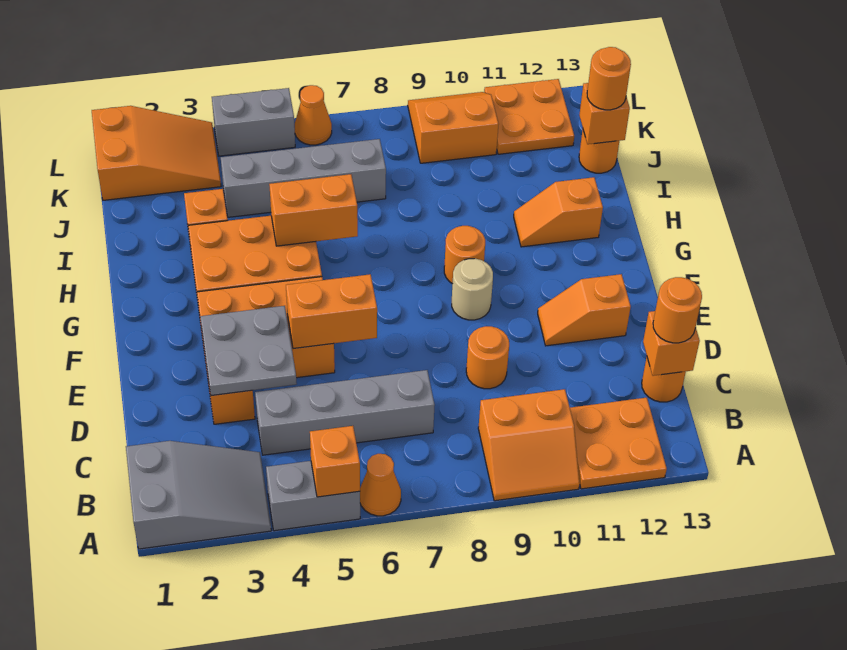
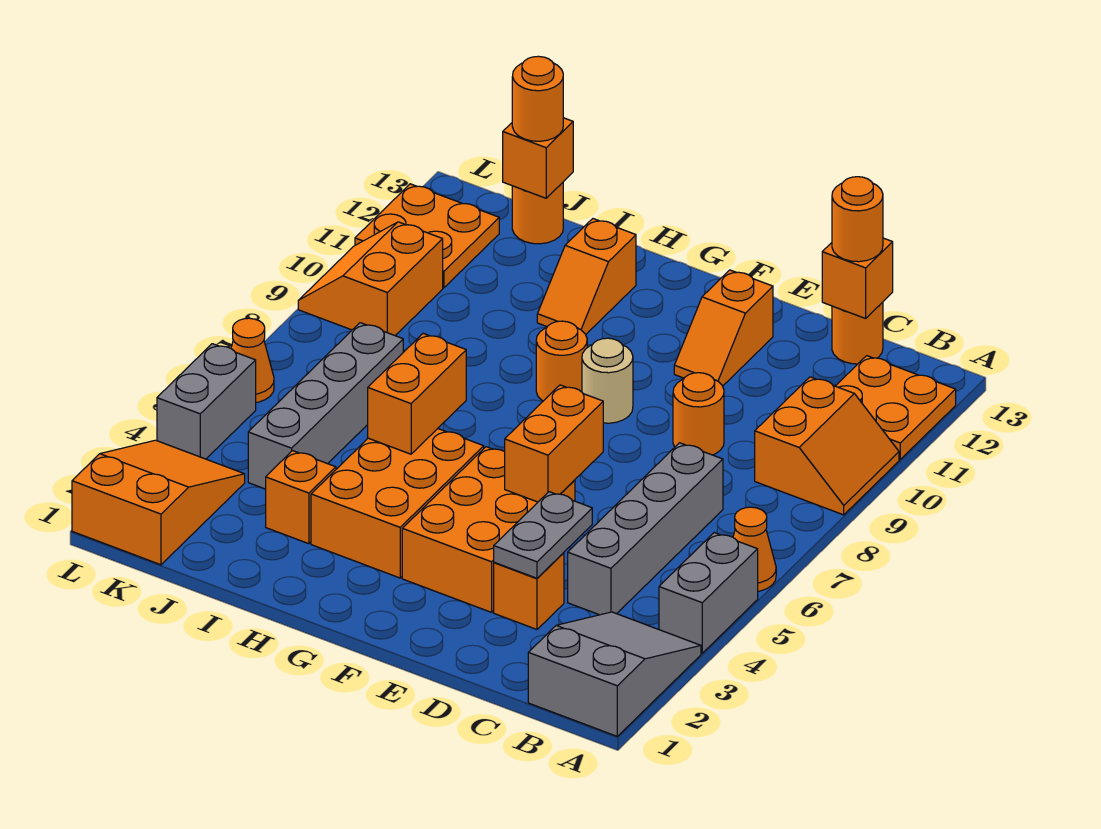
orange brick A5 level 2 -> none
grey plate D3:E4 level 2 -> grey plate D3:D4 level 2

